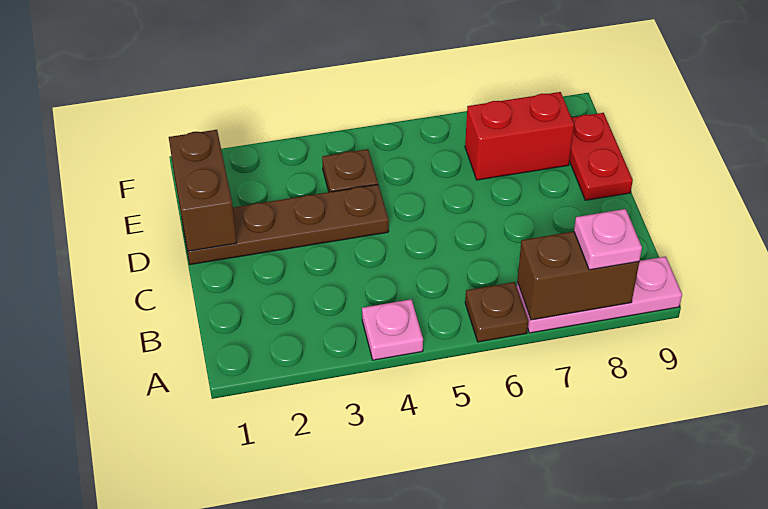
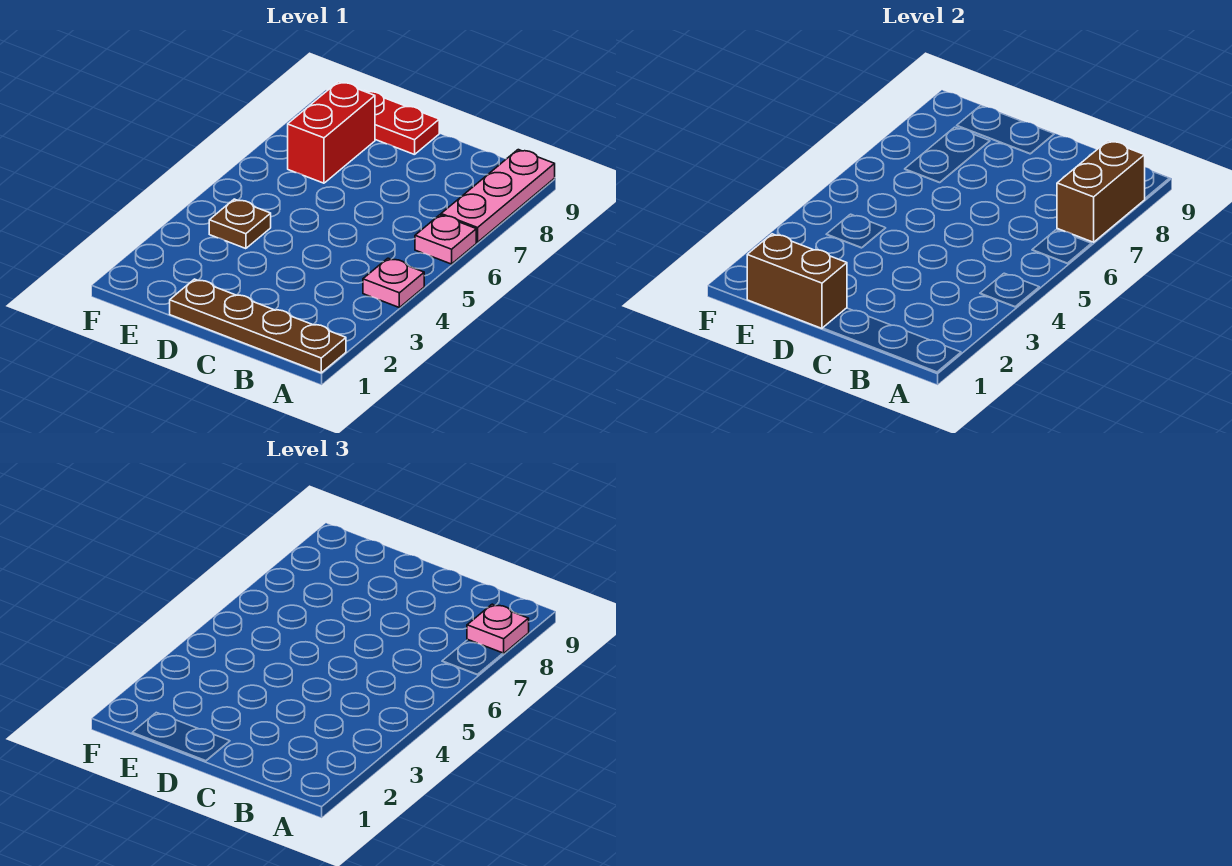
brown plate A6 level 1 -> pink plate A6 level 1
brown plate D1:D4 level 1 -> brown plate A1:D1 level 1

